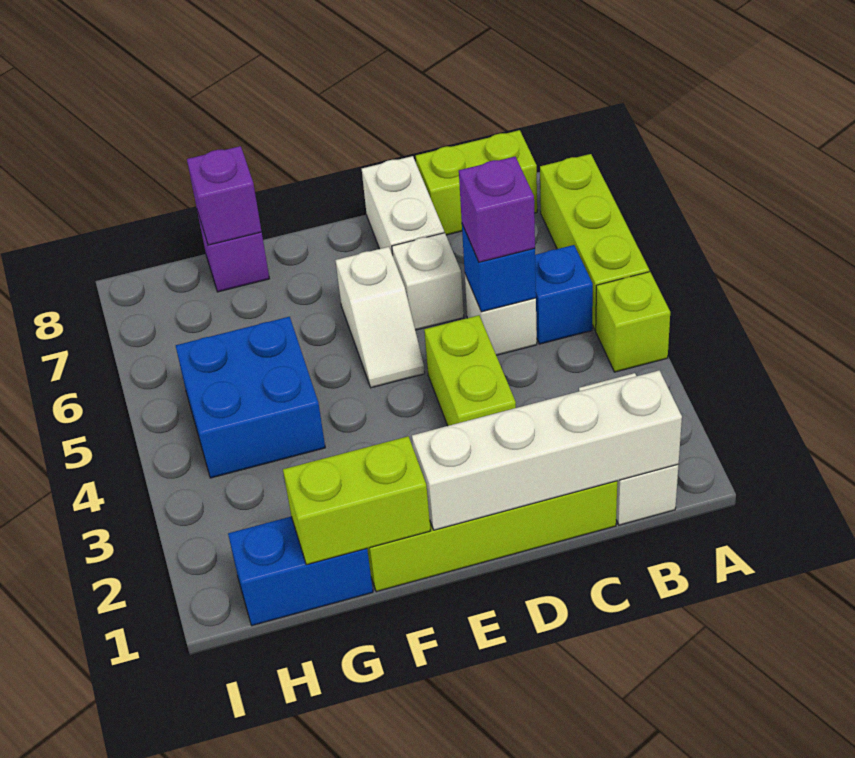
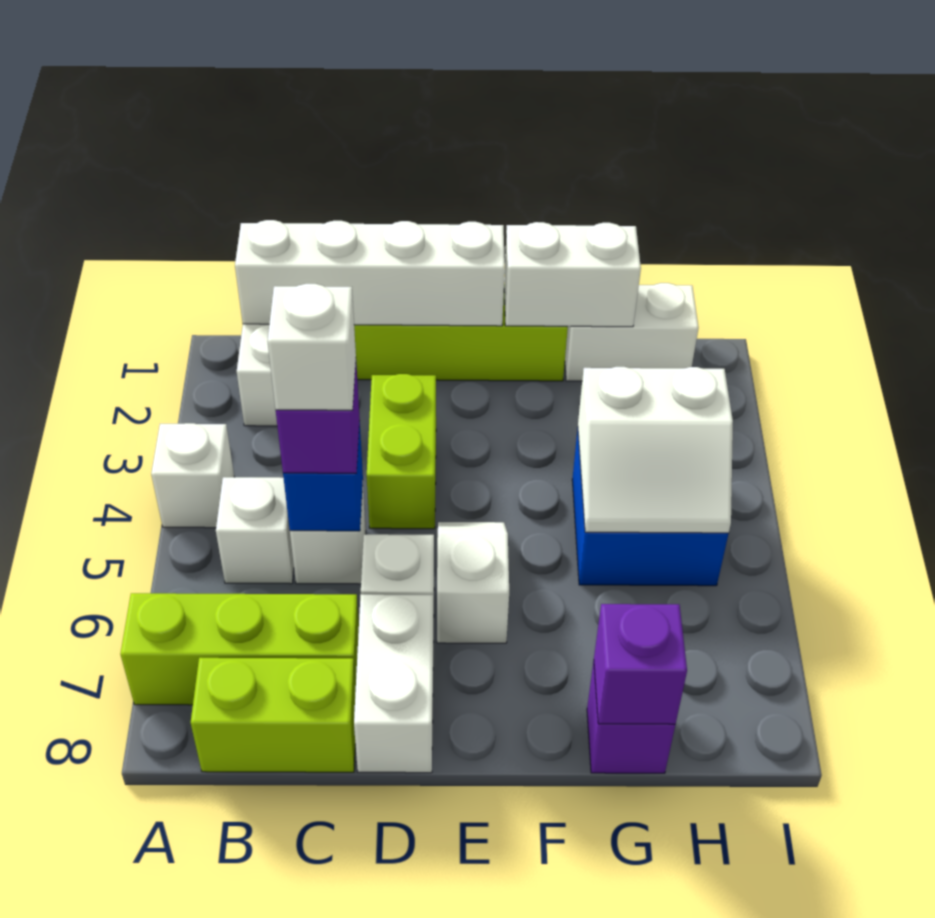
lime brick A4 level 1 -> white brick A4 level 1
lime brick A5:A7 level 1 -> lime brick A7:C7 level 1
blue brick B5 level 1 -> white brick B5 level 1
none -> white brick C5 level 4
lime brick F1:G1 level 2 -> white brick F1:G1 level 2
blue brick G1:H1 level 1 -> white brick G1:H1 level 1
none -> white slope G4:H5 level 2 top 4

